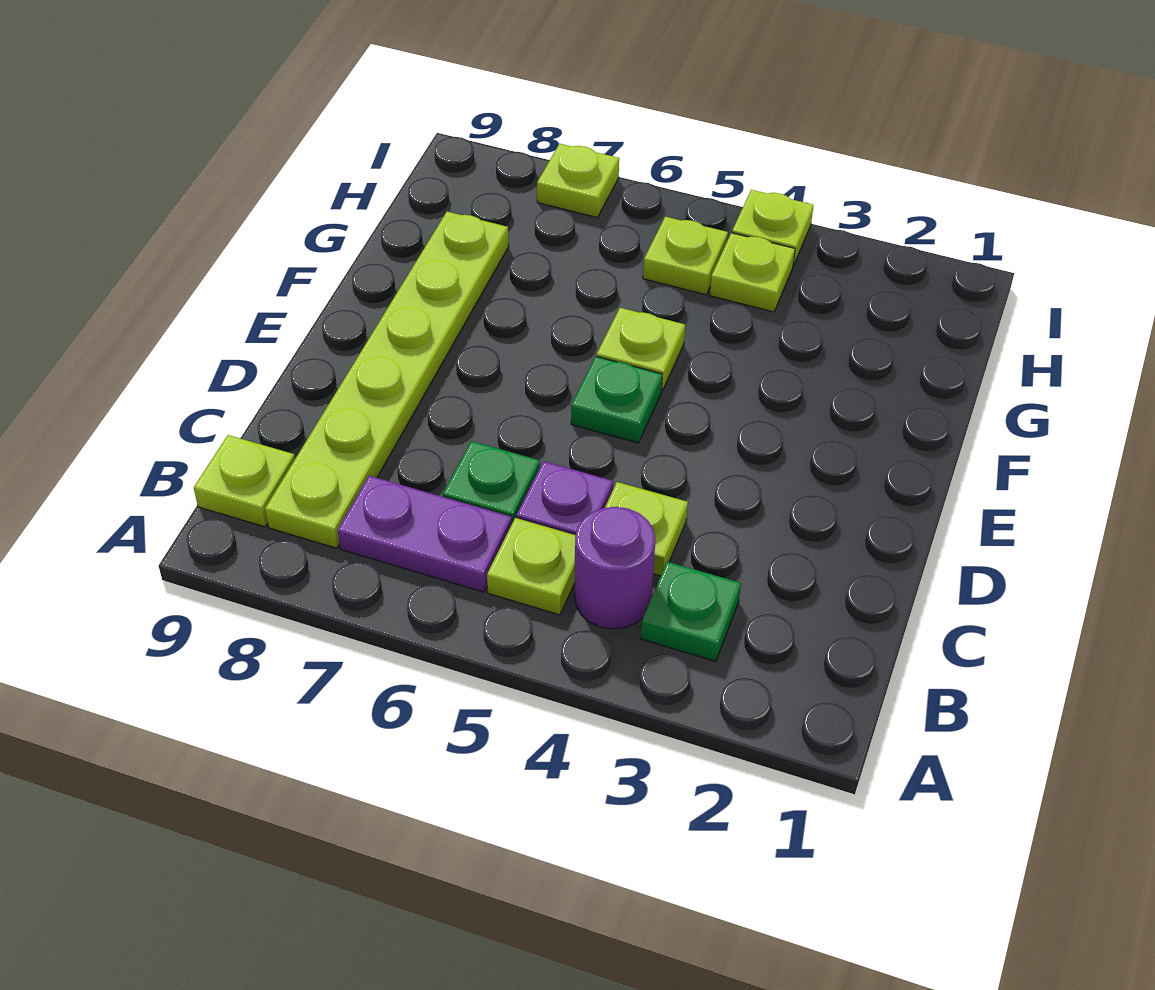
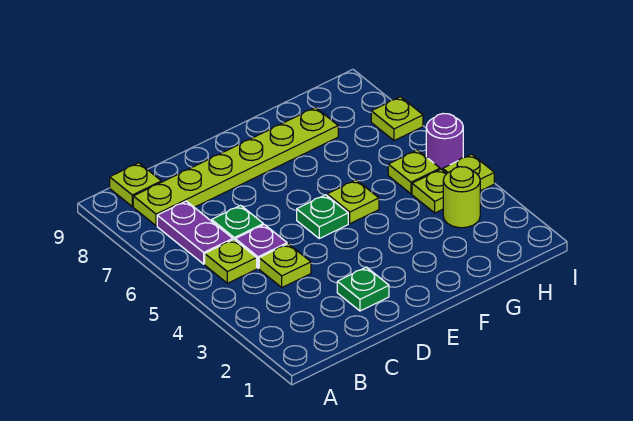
green plate B3 level 1 -> green plate D2 level 1
purple round brick B4 level 1 -> purple round brick I5 level 1
none -> lime round brick H3 level 1

